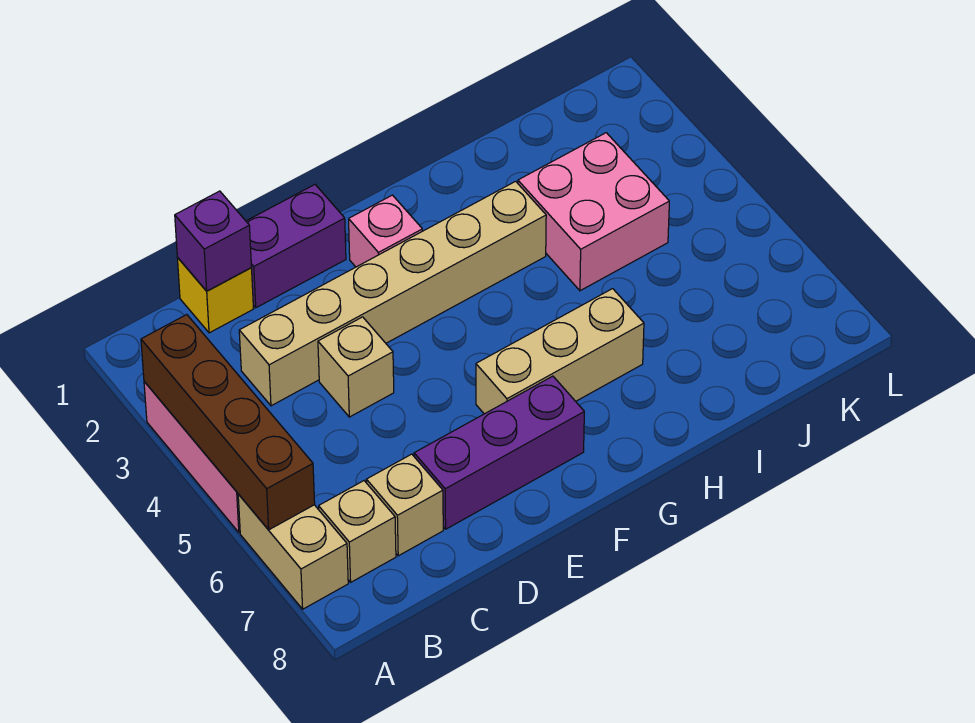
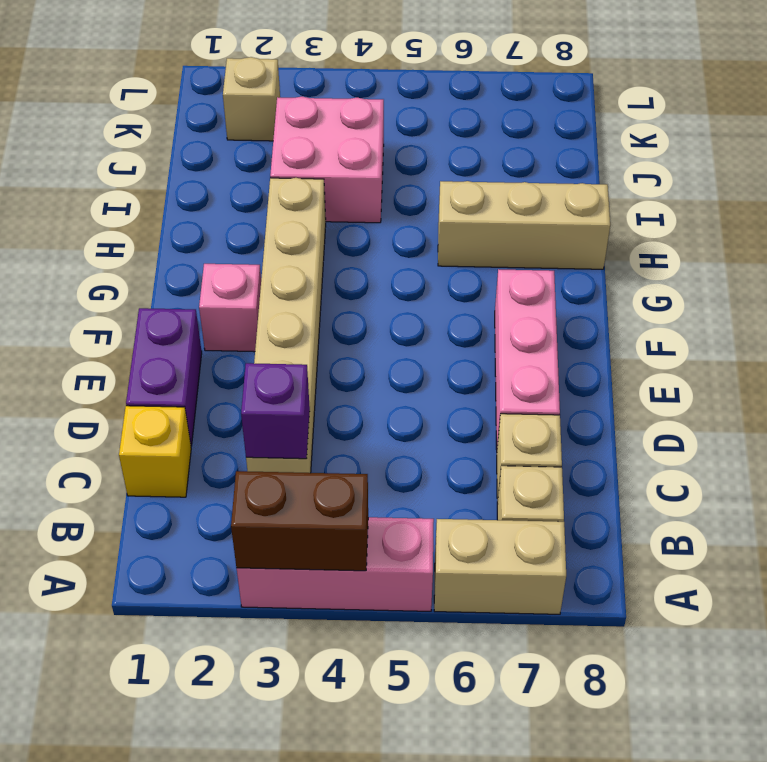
brown brick A3:A6 level 2 -> brown brick A3:A4 level 2
purple brick C1 level 2 -> purple brick C3 level 2
tan brick D4 level 1 -> tan brick K2 level 1
purple brick D7:F7 level 1 -> pink brick D7:F7 level 1
tan brick F6:H6 level 1 -> tan brick H6:H8 level 1

